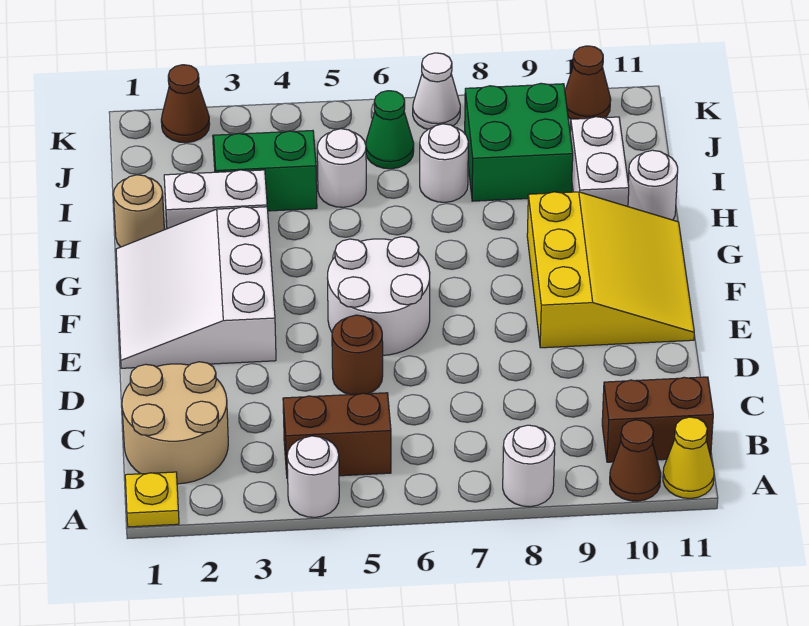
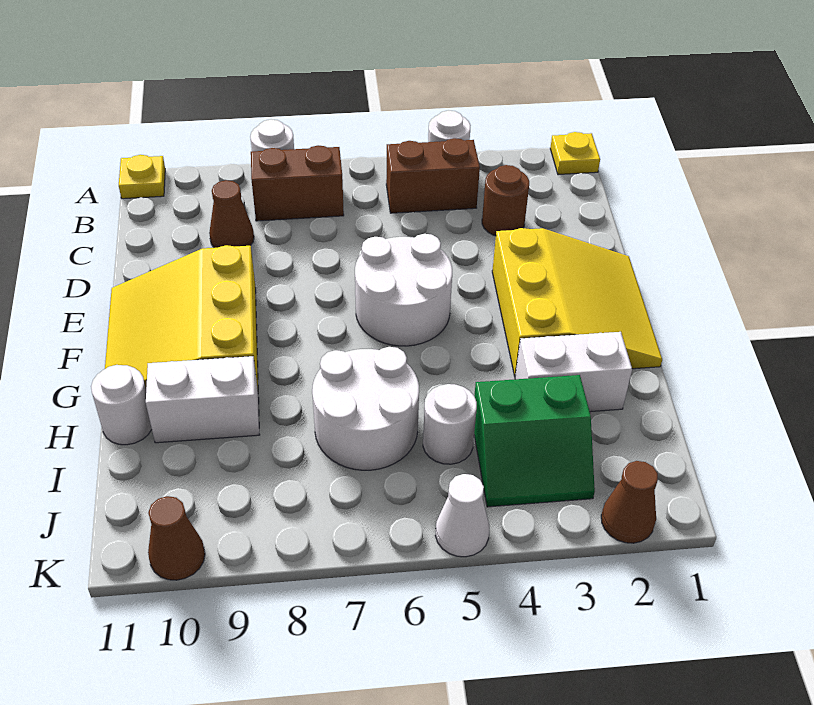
brown cone A10 level 1 -> brown cone C9 level 1
yellow cone A11 level 1 -> yellow plate A11 level 1
tan round brick B1:C2 level 1 -> none
brown brick B10:B11 level 1 -> brown brick B7:B8 level 1
brown round brick D5 level 1 -> brown round brick C3 level 1
white slope E1:G3 level 1 top 3 -> yellow slope E1:G3 level 1 top 3
tan round brick H1 level 1 -> none
white brick H10:I10 level 1 -> white brick H9:H10 level 1
white round brick I7 level 1 -> white round brick H6:I7 level 1
green brick I8:J9 level 1 -> none
green cone J6 level 1 -> none
white cone K7 level 1 -> white cone K5 level 1

